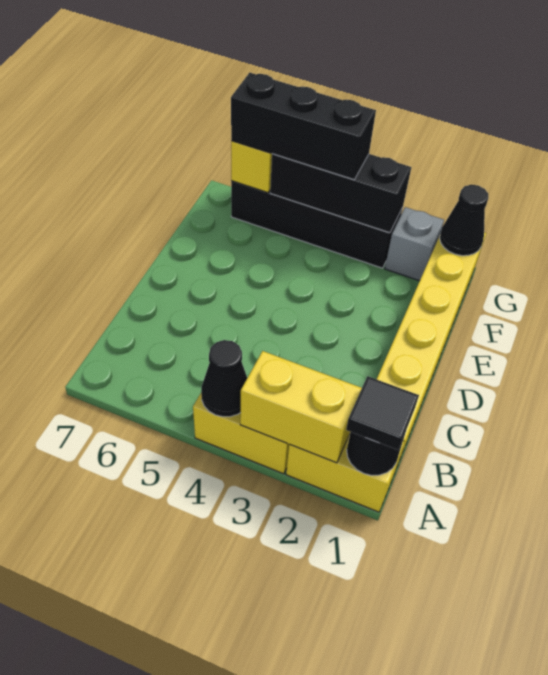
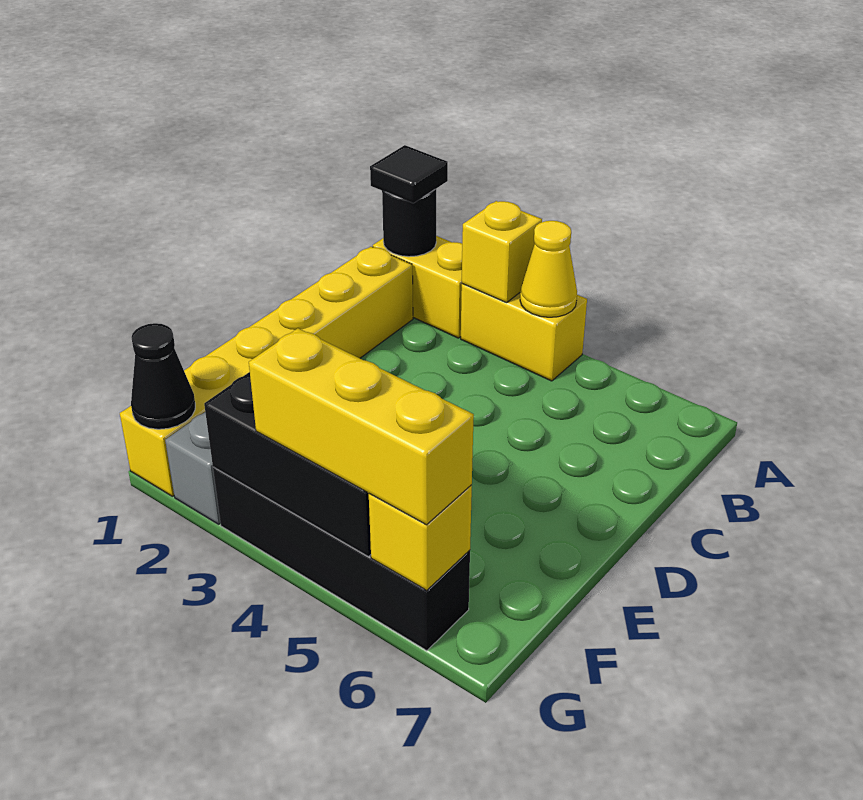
yellow brick A2:A3 level 2 -> yellow brick A3 level 2
black cone A4 level 2 -> yellow cone A4 level 2
black brick G4:G6 level 3 -> yellow brick G4:G6 level 3

